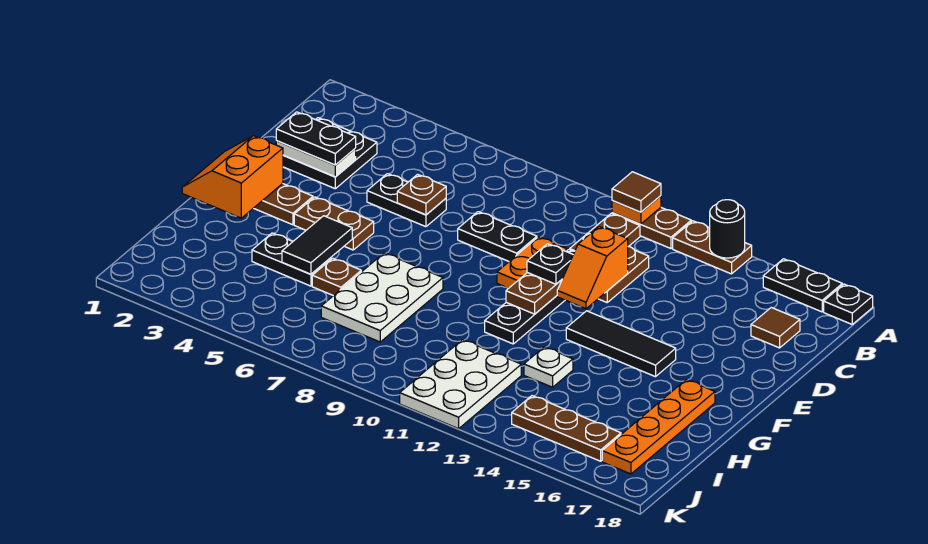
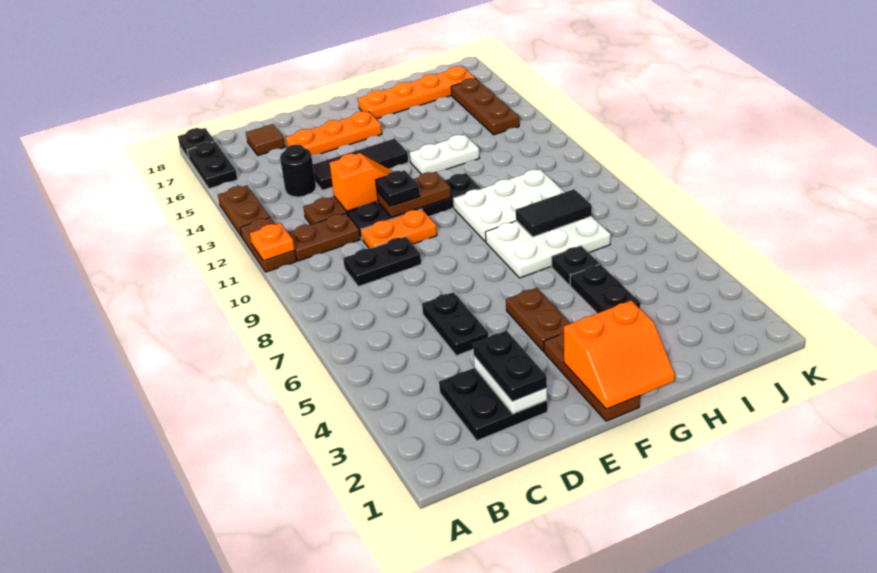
brown tile A11 level 3 -> none
black round brick A14 level 2 -> black round brick C14 level 1
brown plate D6 level 2 -> none
black plate D8:D9 level 1 -> black plate C9:D9 level 1
none -> orange plate D16:F16 level 1
black tile F13:F15 level 1 -> black tile D14:F14 level 1
black tile G5:H5 level 2 -> black tile H8:I8 level 2
brown plate H6 level 1 -> black plate H6 level 1
white plate H13 level 1 -> white plate G13:H13 level 1
white plate I11:K12 level 1 -> white plate G9:I10 level 1

